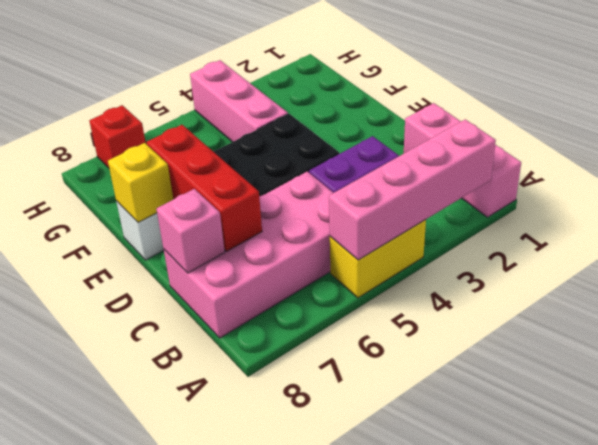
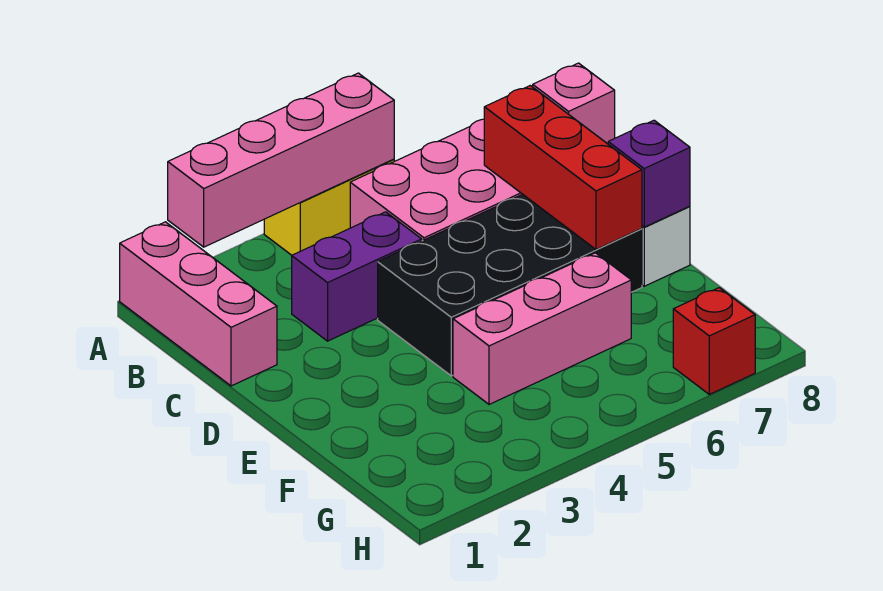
yellow brick E8 level 2 -> purple brick E8 level 2
pink brick F4:H4 level 1 -> pink brick F4:F6 level 1

